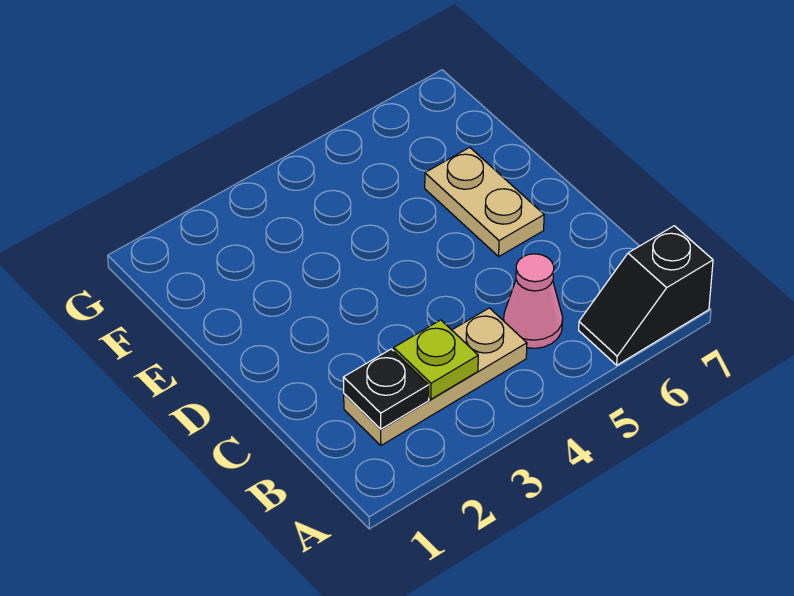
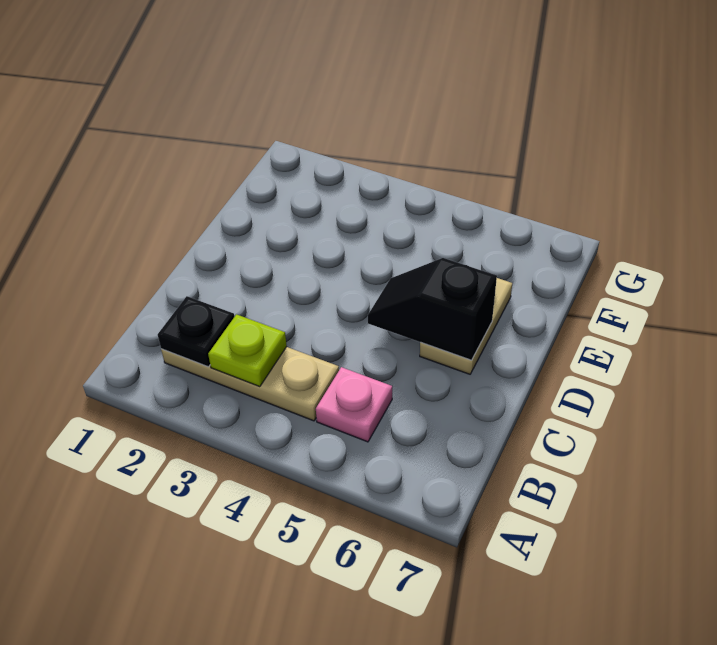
black slope A6:A7 level 1 top 7 -> black slope D5:D6 level 2 top 6
pink cone B5 level 1 -> pink plate B5 level 1

